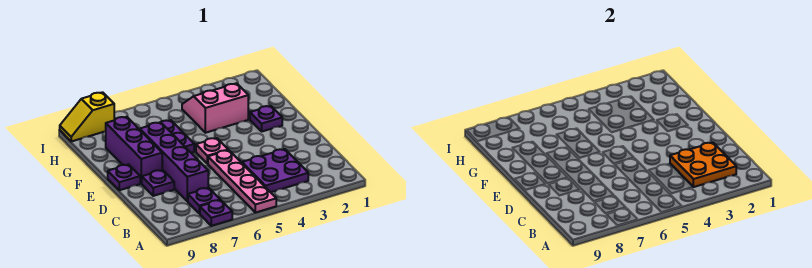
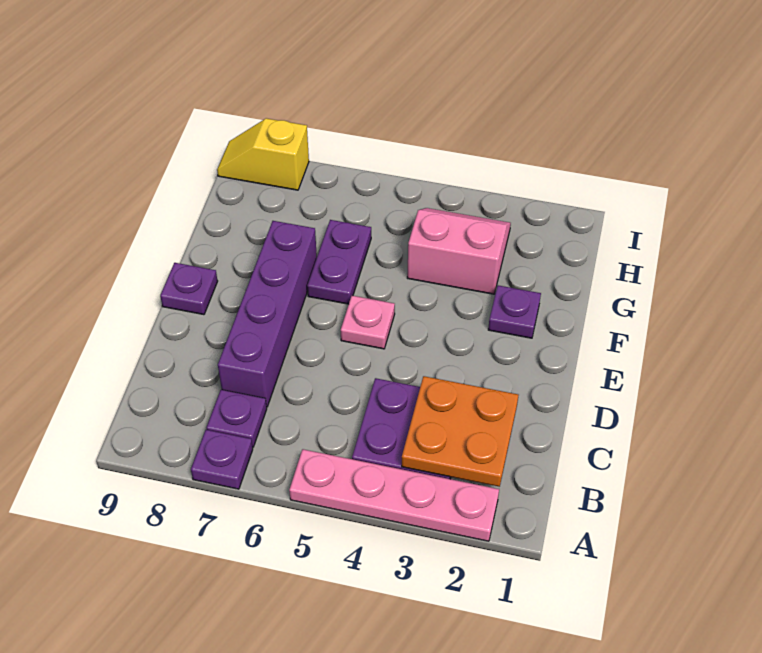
pink plate A5:D5 level 1 -> pink plate A2:A5 level 1
purple plate D8 level 1 -> none
purple brick E8:G8 level 1 -> none

